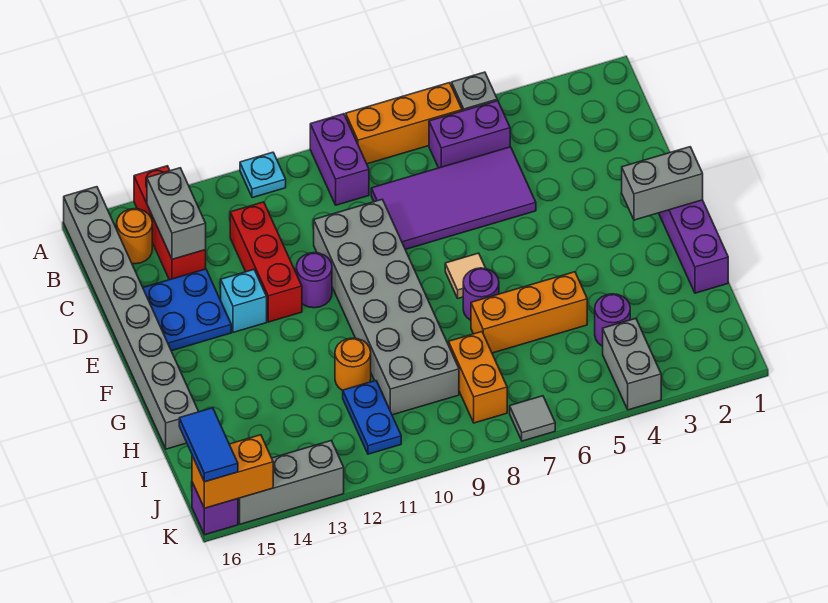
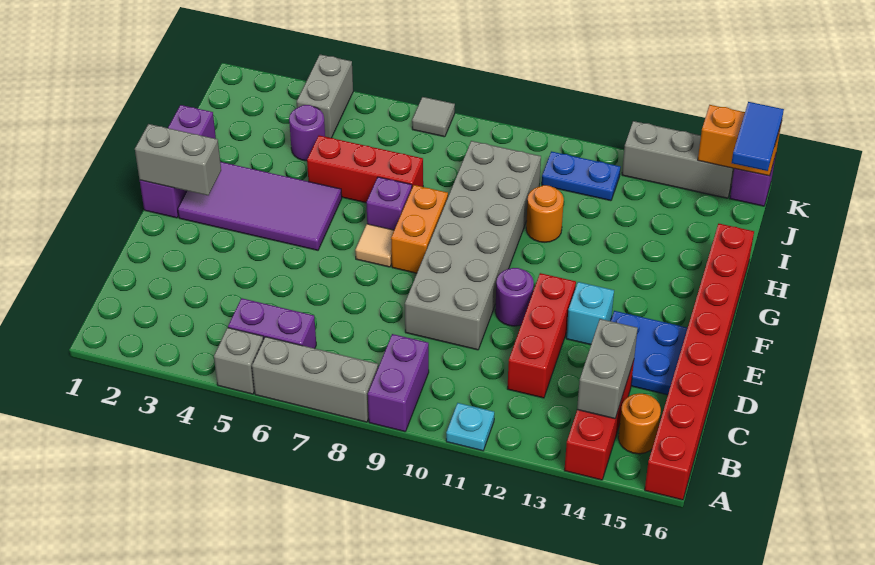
orange brick A6:A8 level 1 -> grey brick A6:A8 level 1
grey brick A16:H16 level 1 -> red brick A16:H16 level 1
purple tile C5:D8 level 1 -> purple tile F2:G5 level 1
purple round brick G7 level 1 -> purple brick G7 level 1
orange brick H5:H7 level 1 -> red brick H5:H7 level 1
orange brick I8:J8 level 1 -> orange brick F8:G8 level 1
blue plate I11:J11 level 1 -> blue plate J11:J12 level 1

